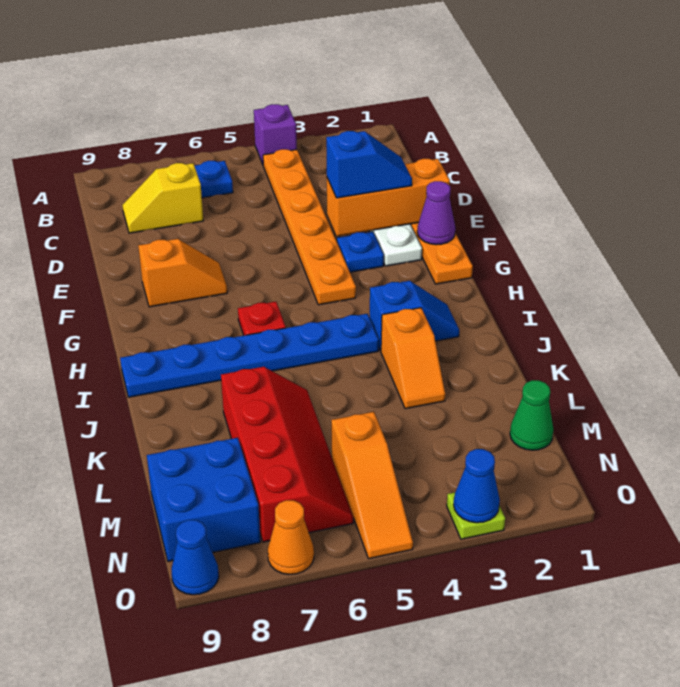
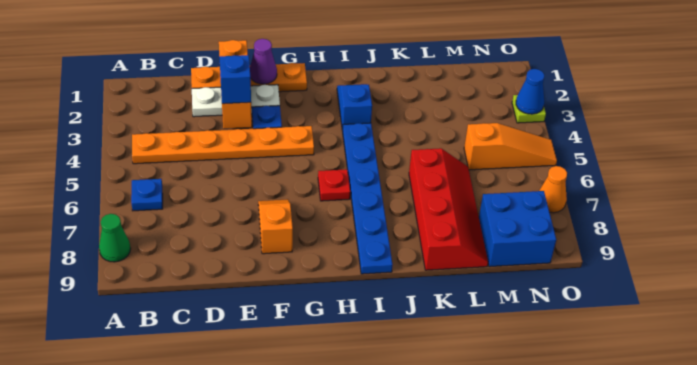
purple brick A4 level 1 -> none
yellow slope C7:C8 level 1 top 7 -> none
orange slope J3:K3 level 1 top J -> none
red slope K6:N7 level 1 top 7 -> red slope K6:L9 level 1 top K
green cone M1 level 1 -> green cone A8 level 1
blue cone O9 level 1 -> none

